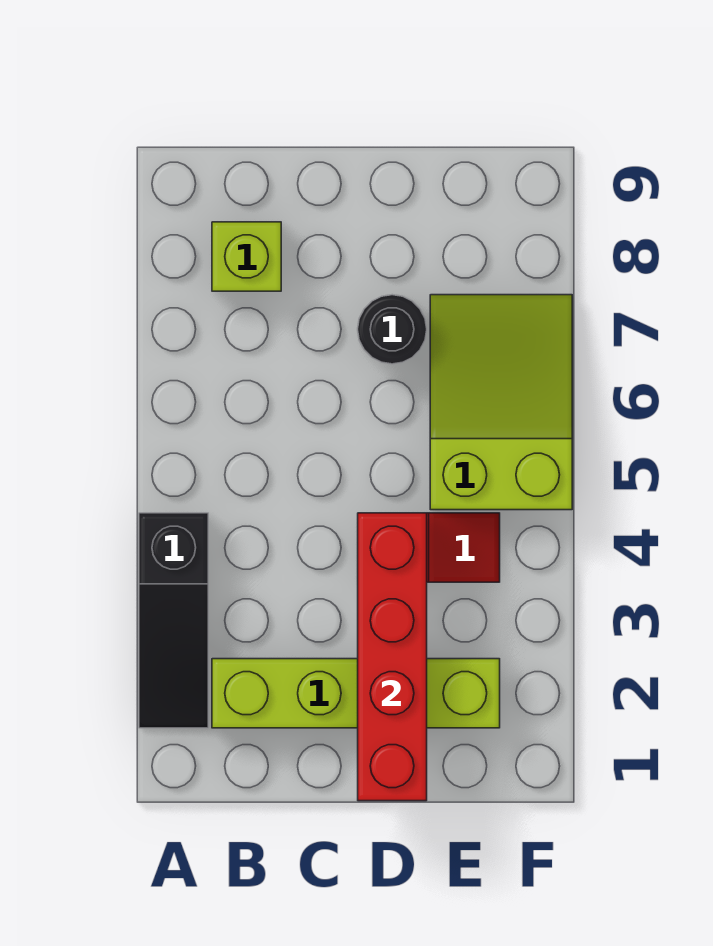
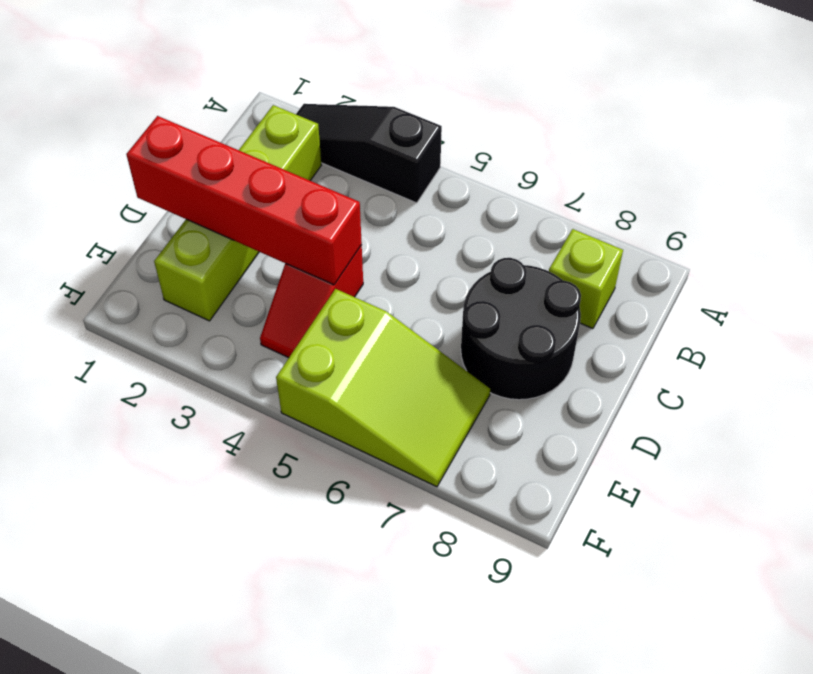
black round brick D7 level 1 -> black round brick C7:D8 level 1

